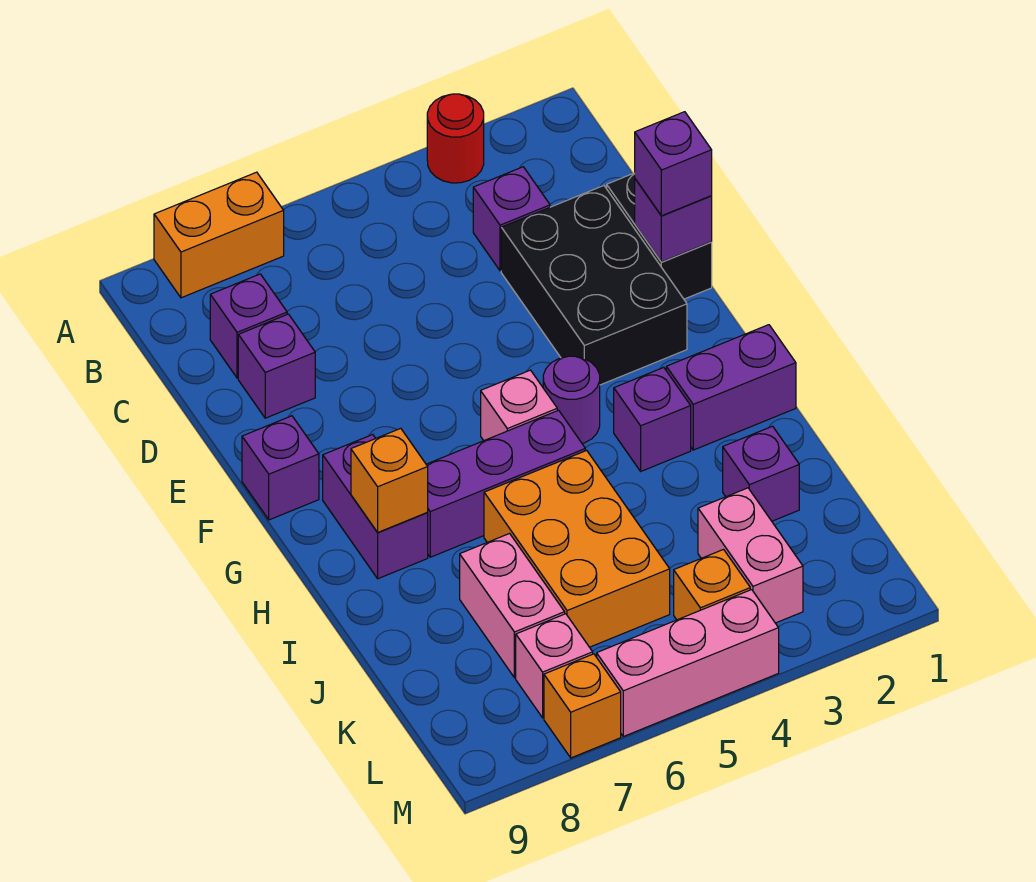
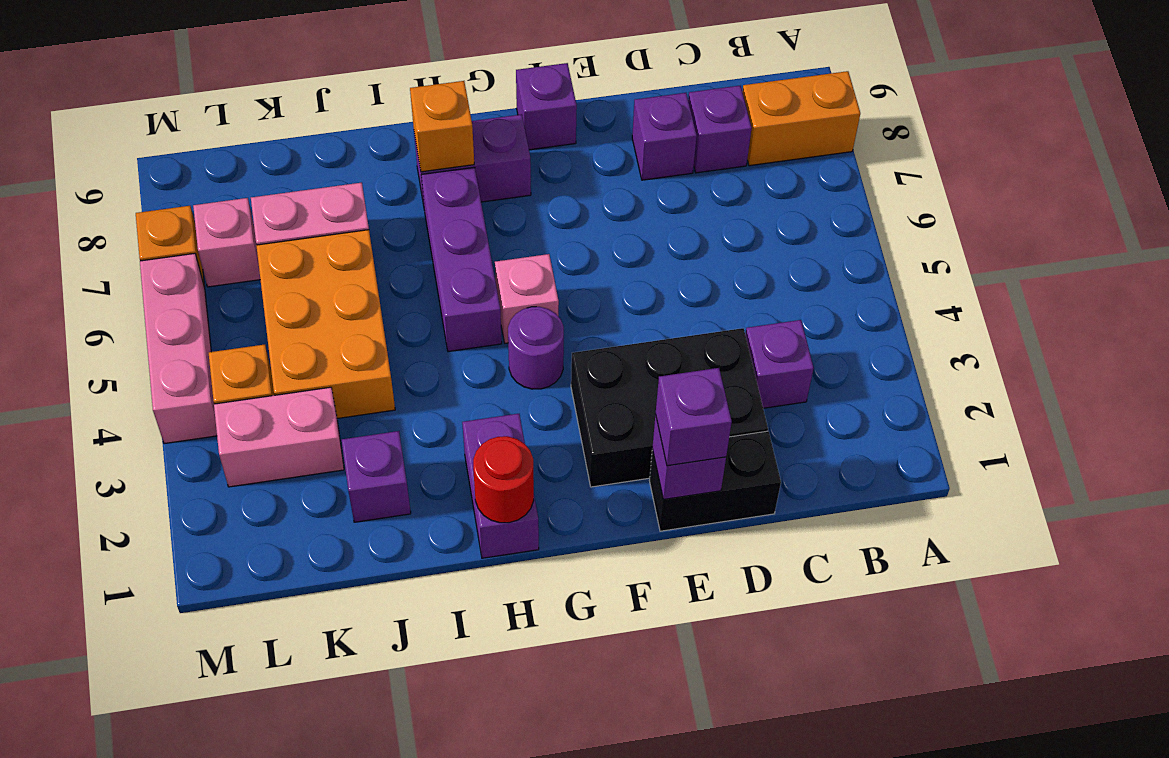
red round brick A3 level 1 -> red round brick H1 level 2
orange brick A7:A8 level 1 -> orange brick A8:B8 level 1
purple brick H3 level 1 -> none
orange brick I5:K6 level 1 -> orange brick J4:K6 level 1

